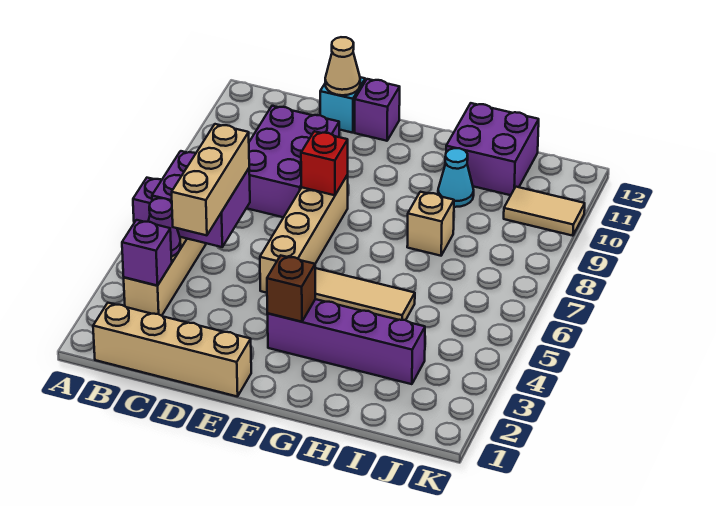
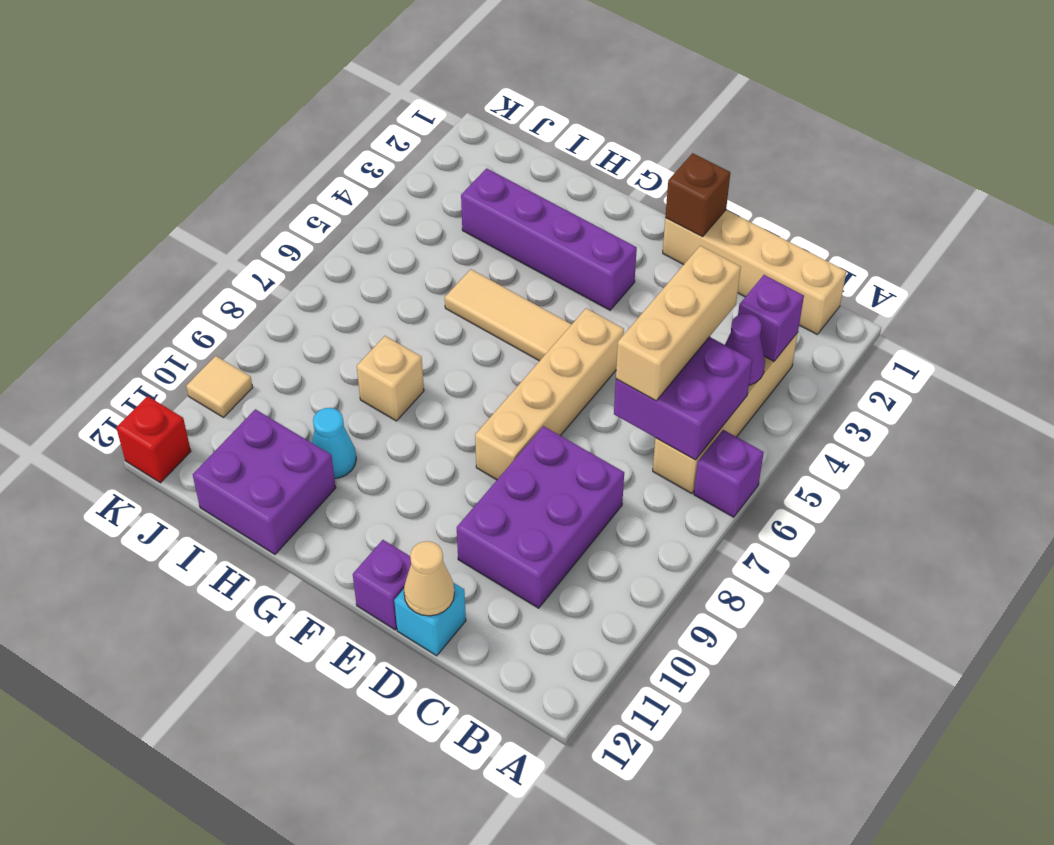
red brick E8 level 2 -> red brick K12 level 1
brown brick F3 level 2 -> brown brick E1 level 2
tan tile J10:K10 level 1 -> tan tile K10 level 1

